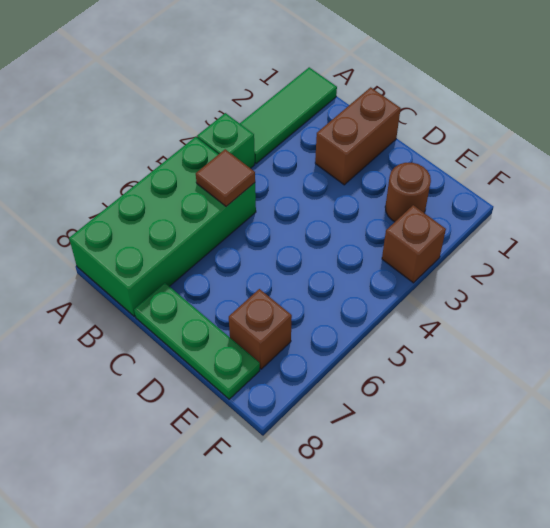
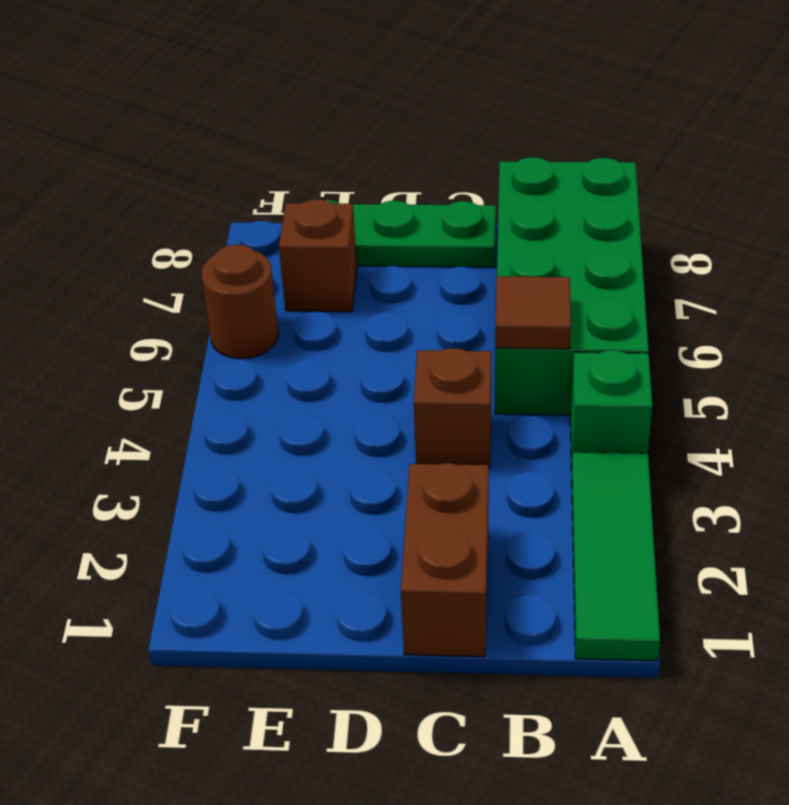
brown round brick E2 level 1 -> brown round brick F6 level 1
brown brick F3 level 1 -> brown brick C4 level 1

